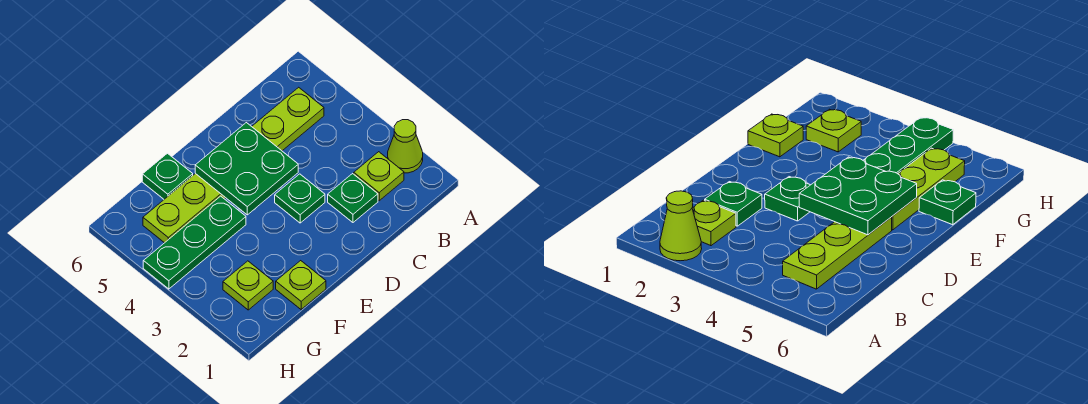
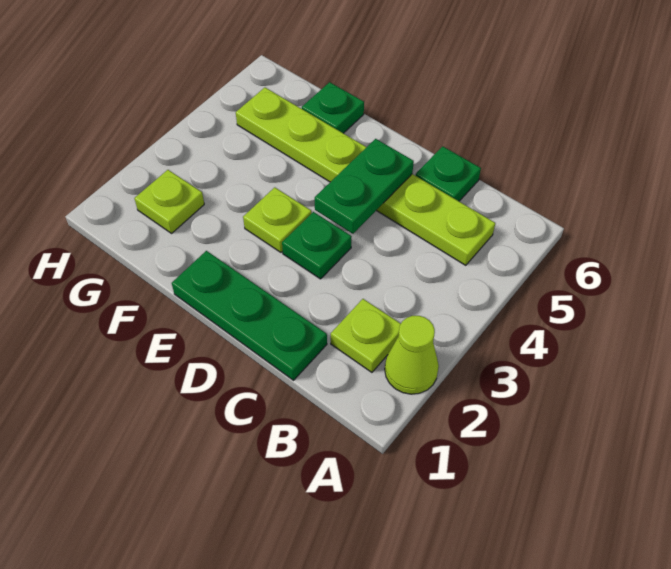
green plate C2 level 1 -> green plate C6 level 1
green plate D4:E5 level 2 -> green plate D4:D5 level 2
lime plate F1 level 1 -> lime plate E3 level 1
green plate F4:H4 level 1 -> green plate C1:E1 level 1

